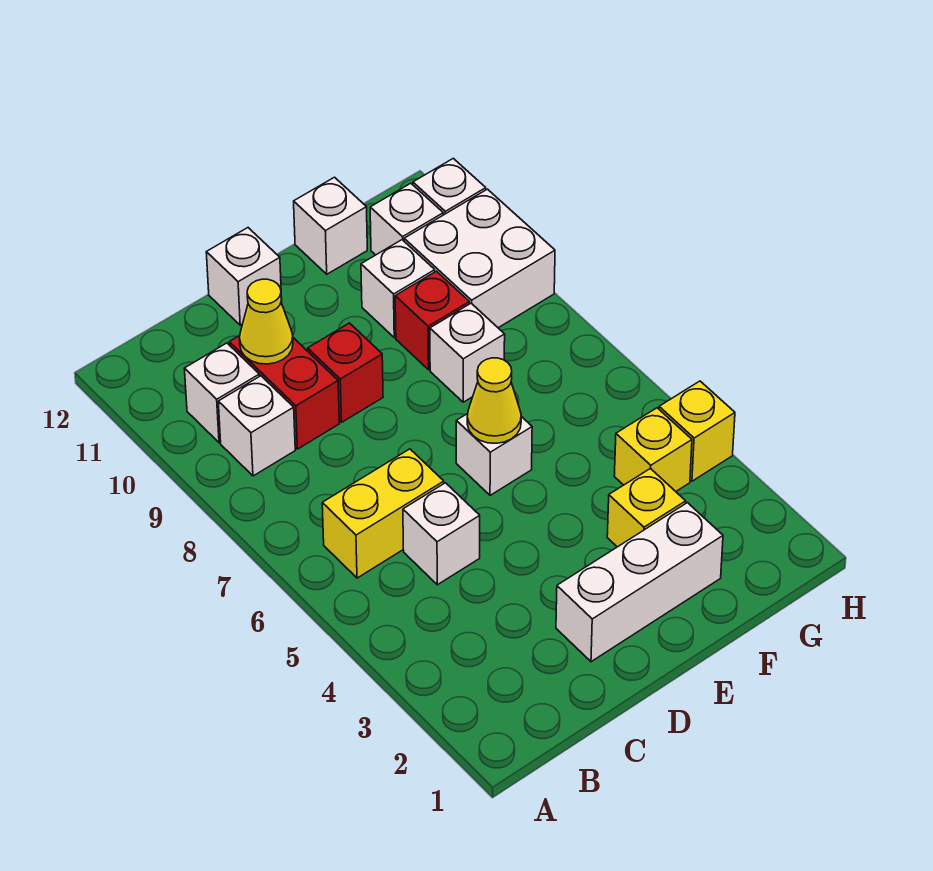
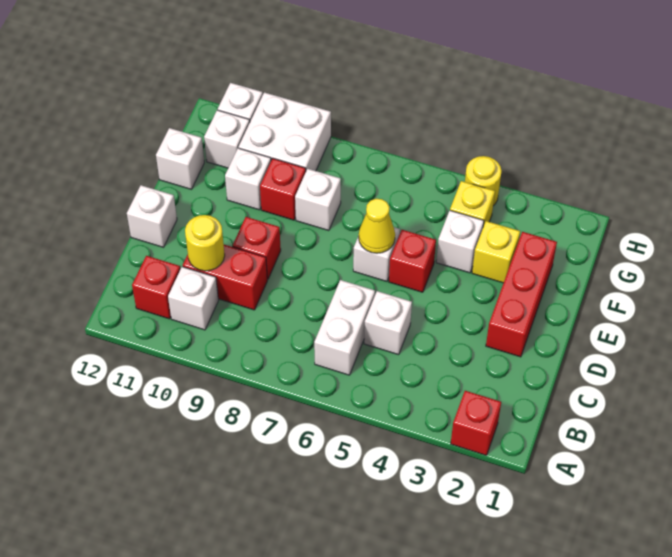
none -> red brick A2 level 1
yellow brick B6:C6 level 1 -> white brick B6:C6 level 1
white brick B9 level 1 -> white brick F4 level 1
none -> red brick B11 level 1
yellow cone C10 level 2 -> yellow round brick C10 level 2
white brick D2:F2 level 1 -> red brick D2:F2 level 1
none -> red brick E5 level 1
yellow brick H4 level 1 -> yellow round brick H4 level 1

